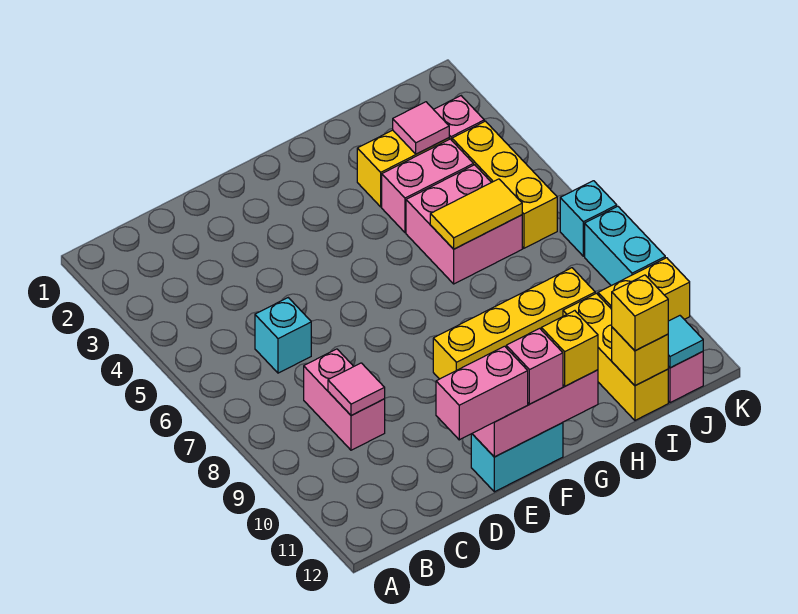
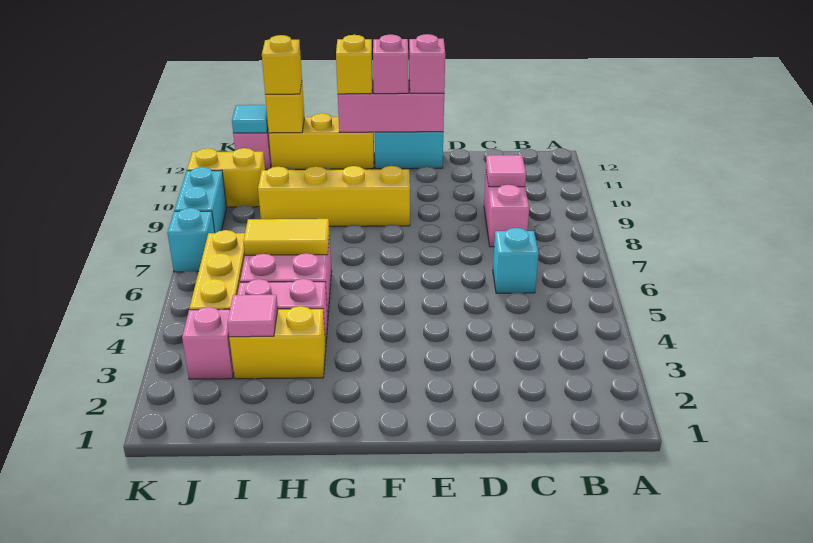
pink brick D12:E12 level 3 -> pink brick E12 level 3
yellow brick I10:I12 level 1 -> yellow brick G12:I12 level 1

